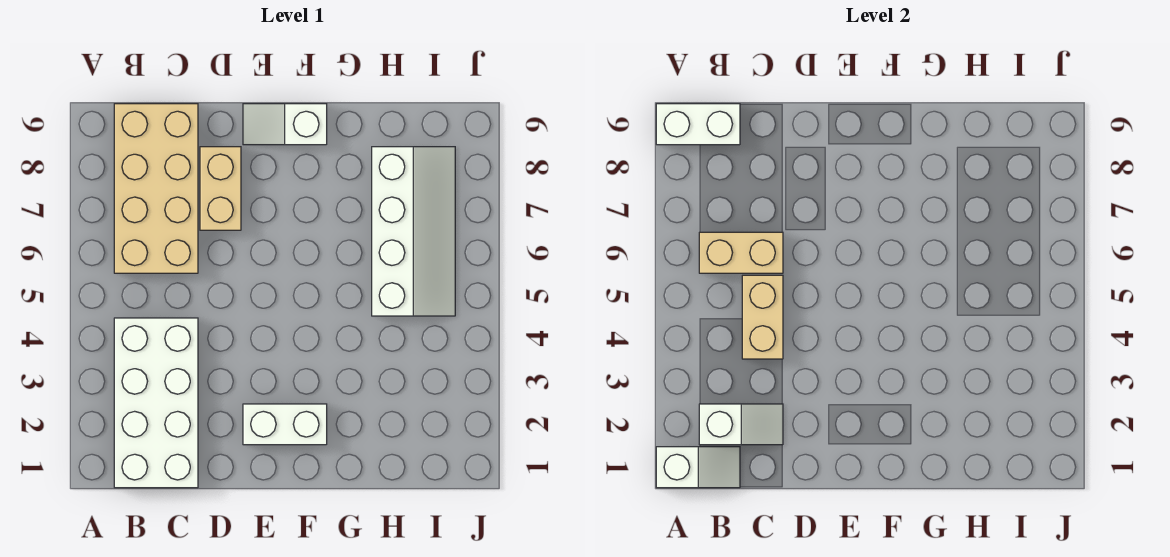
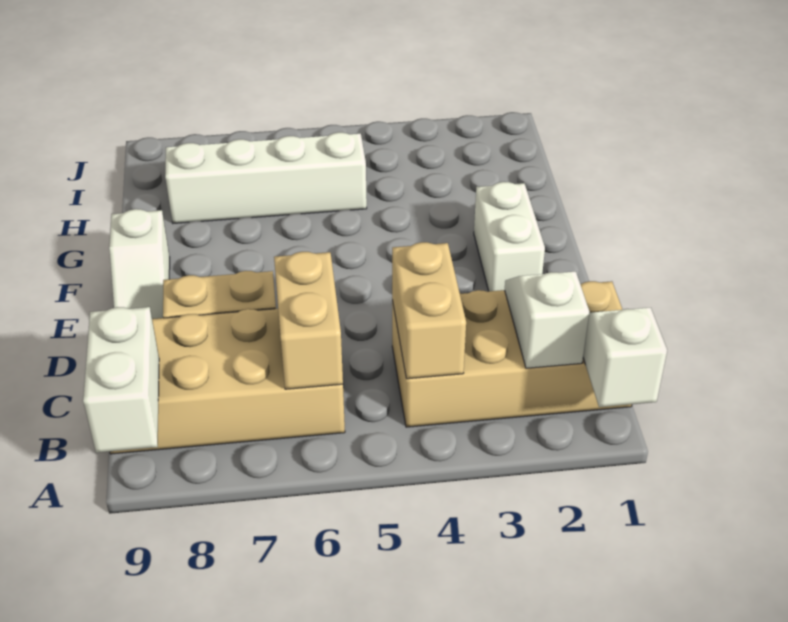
white brick B1:C4 level 1 -> tan brick B1:C4 level 1
tan brick C4:C5 level 2 -> tan brick B4:C4 level 2

